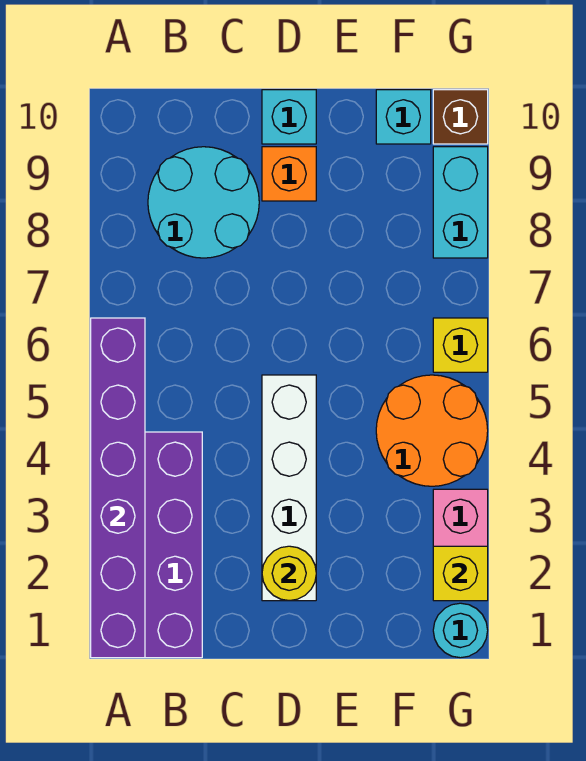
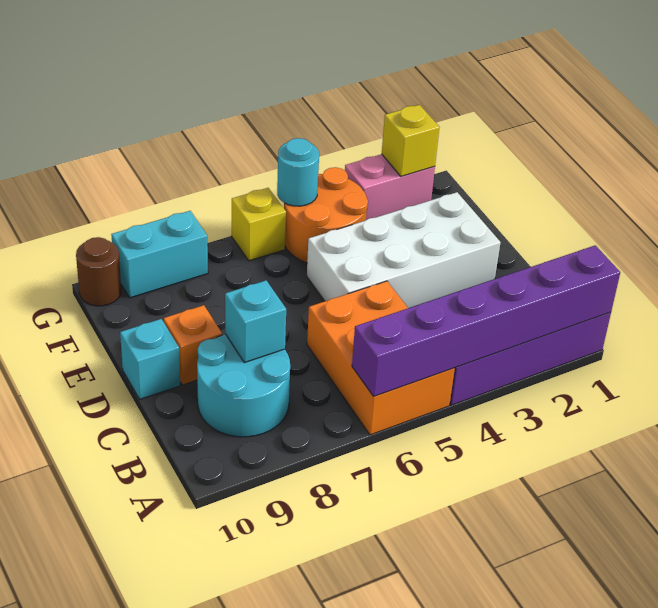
none -> orange brick A5:C6 level 1
white brick D2:D5 level 1 -> white brick D2:E5 level 1
yellow round brick D2 level 2 -> none
cyan brick F10 level 1 -> cyan brick C8 level 2
cyan round brick G1 level 1 -> cyan round brick G5 level 2
brown brick G10 level 1 -> brown round brick G10 level 1

